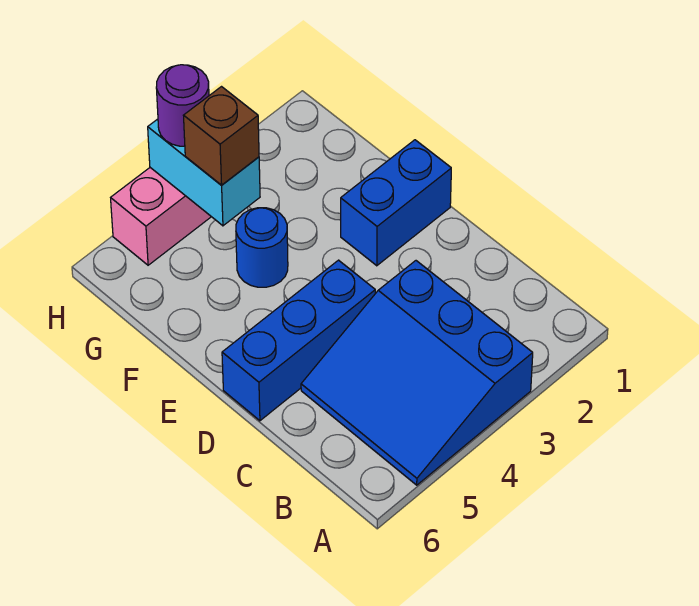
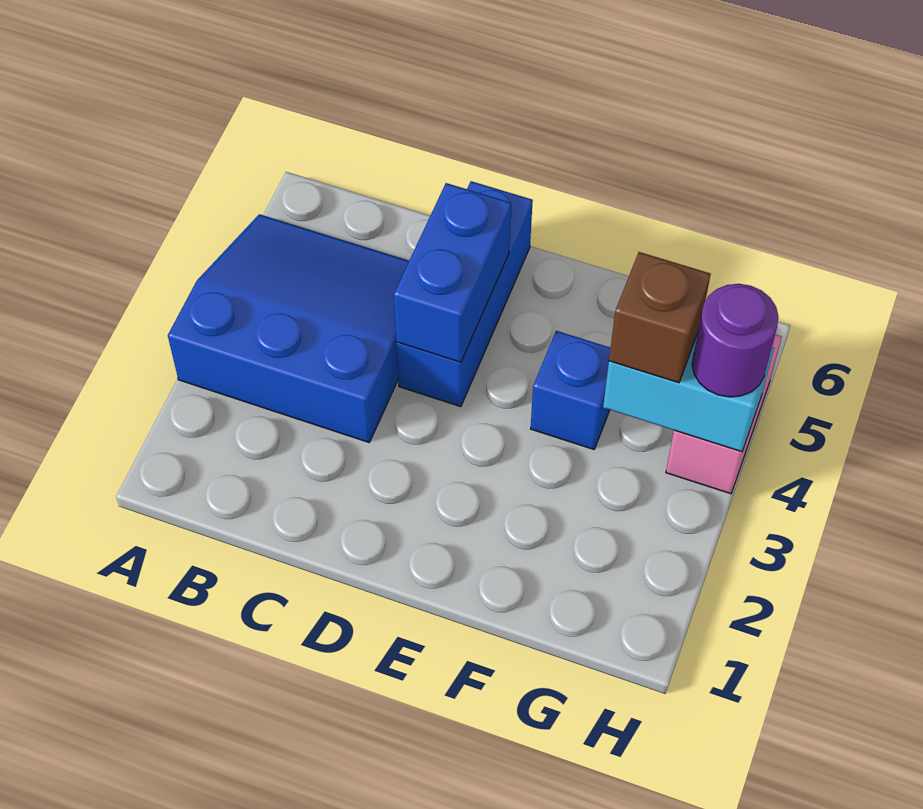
blue brick E1:E2 level 1 -> blue brick D4:D5 level 2
blue round brick F4 level 1 -> blue brick F4 level 1

